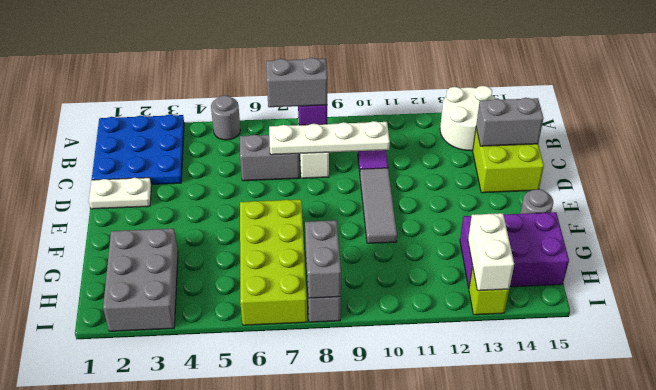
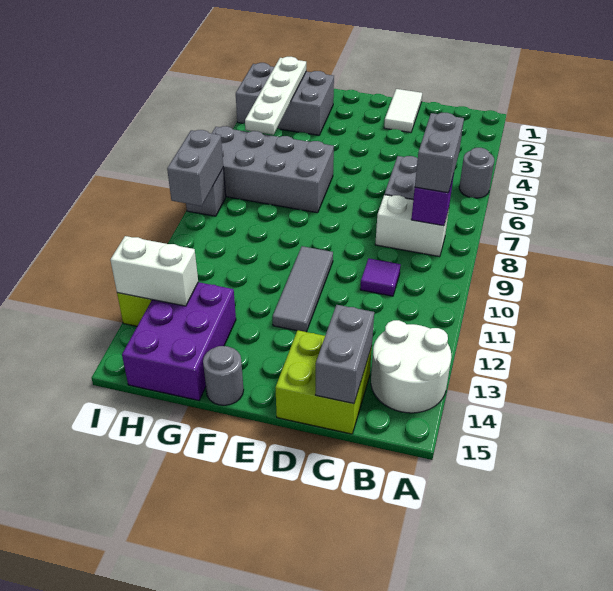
blue plate A1:C3 level 1 -> none
white plate C7:C10 level 2 -> white plate H2:H5 level 2
white plate D1:D2 level 1 -> white tile D1:D2 level 1
grey tile D10:F10 level 1 -> grey tile E10:E12 level 1
lime brick F6:I7 level 1 -> grey brick F6:I7 level 1
grey brick H8:I8 level 2 -> grey brick I8:I9 level 2

